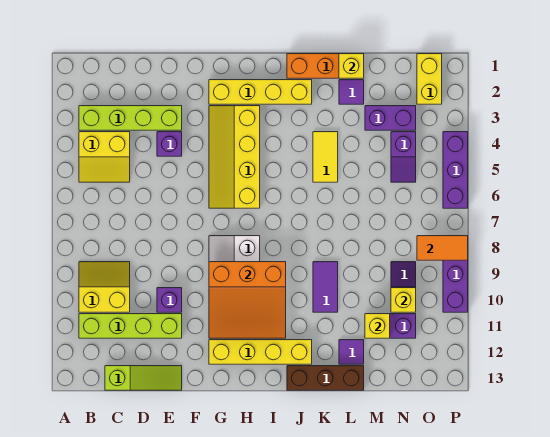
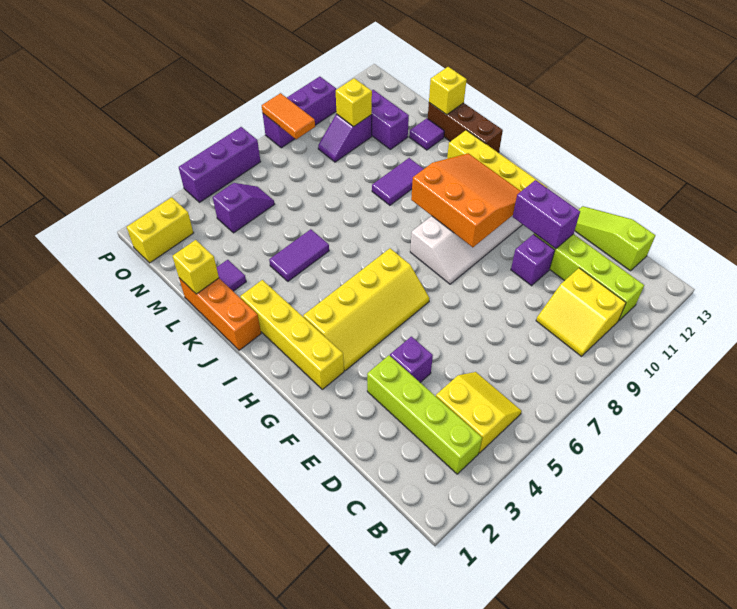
yellow tile K4:K5 level 1 -> purple tile K4:K5 level 1
purple brick M3:N3 level 1 -> purple brick E11:F11 level 2
yellow brick M11 level 2 -> yellow brick L13 level 2

